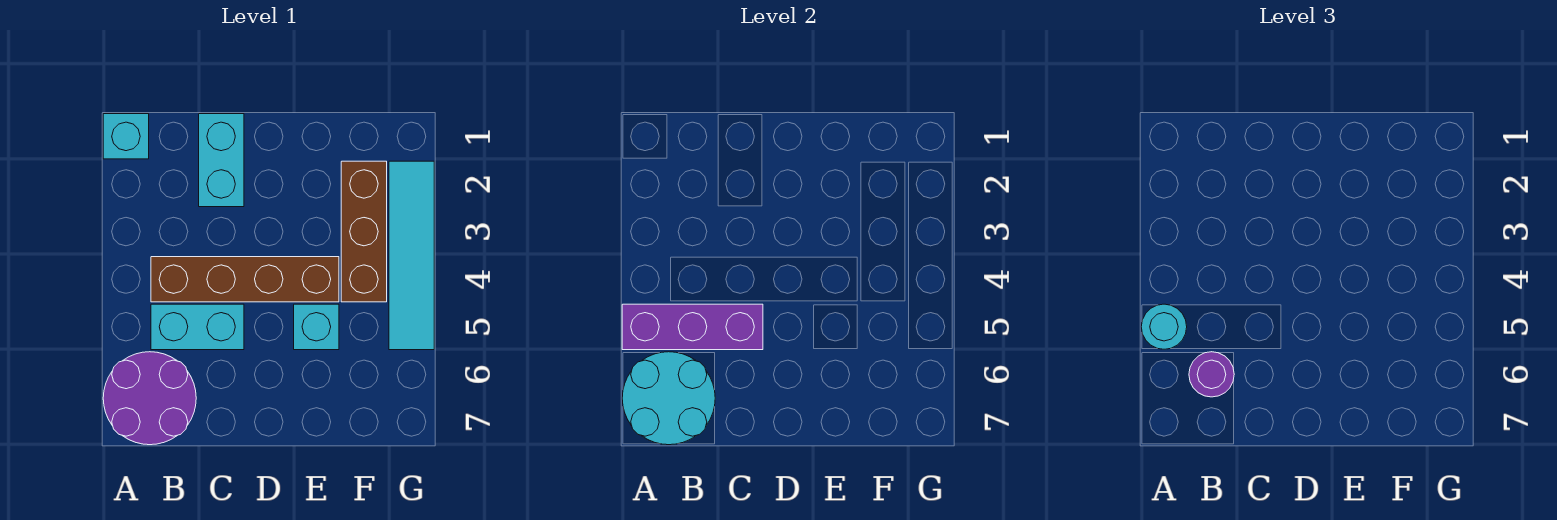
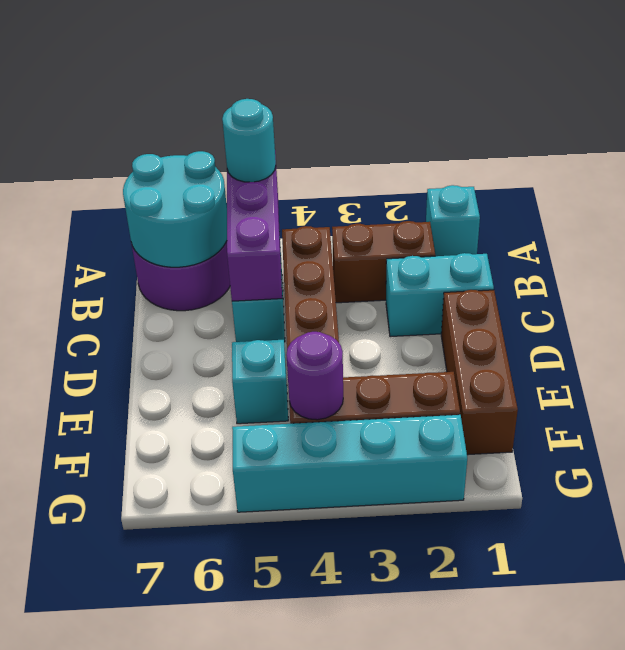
none -> brown brick B2:B3 level 1
purple round brick B6 level 3 -> purple round brick F4 level 2
none -> brown brick D1:F1 level 1
cyan tile G2:G5 level 1 -> cyan brick G2:G5 level 1

